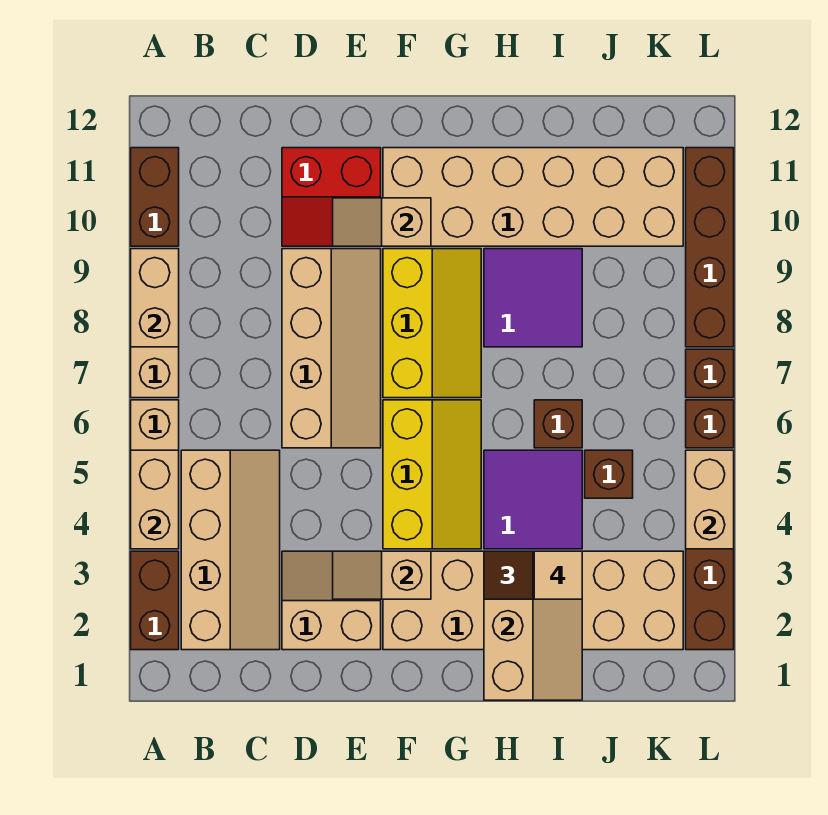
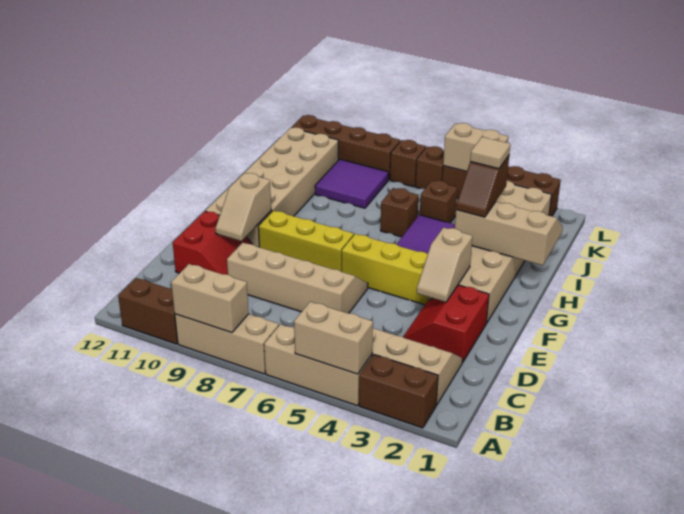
tan slope D2:E3 level 1 top 2 -> red slope D2:E3 level 1 top 2
purple tile H8:I9 level 1 -> purple tile J8:K9 level 1

